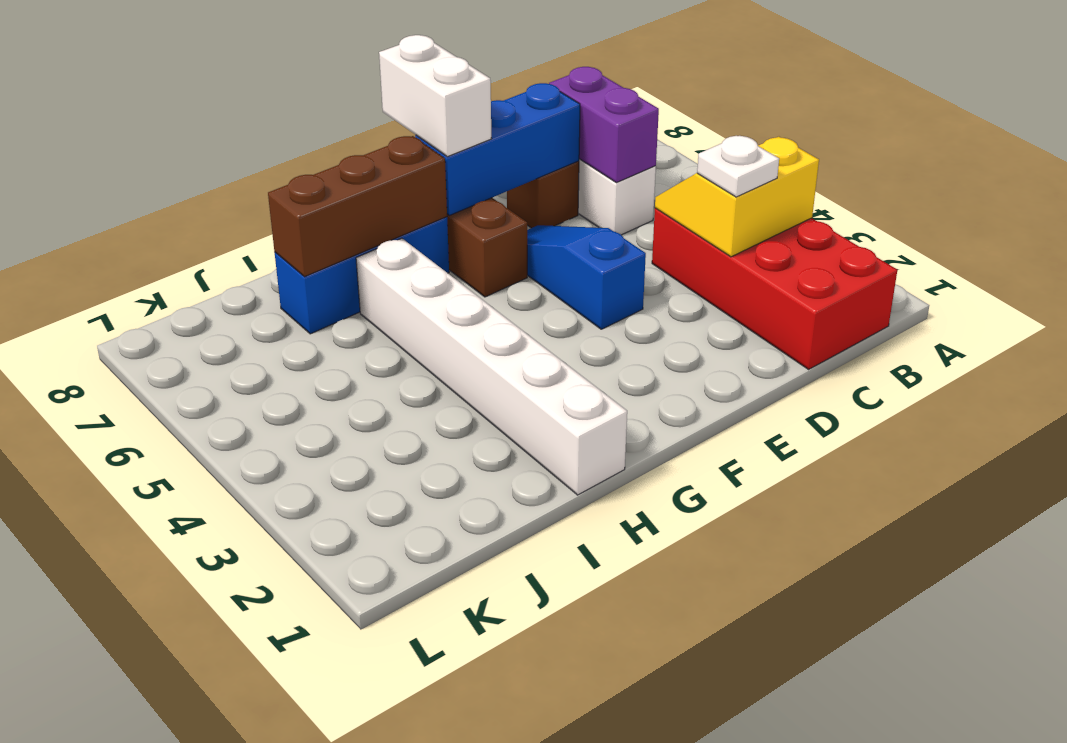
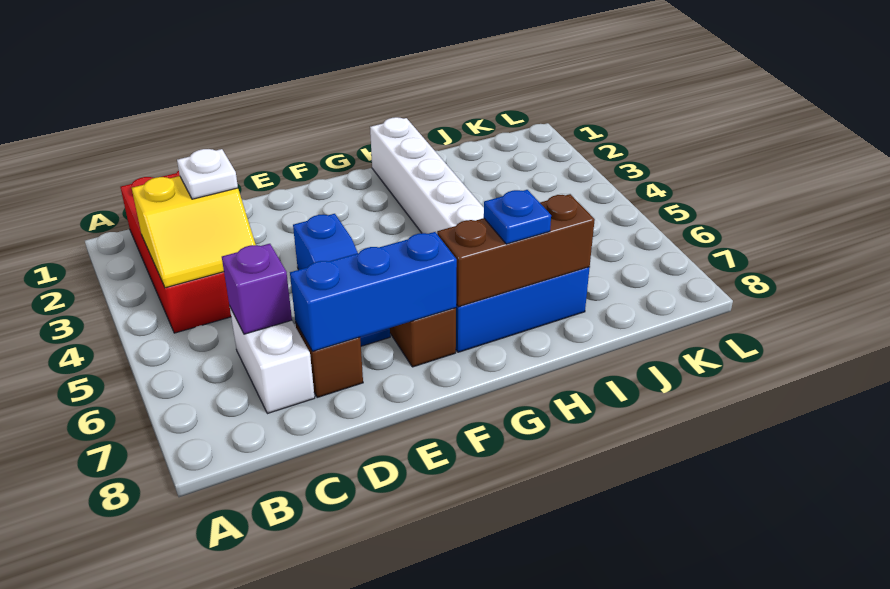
purple brick C6:C7 level 2 -> purple brick C6 level 2
white brick F7:F8 level 3 -> none
none -> blue plate H7 level 3

